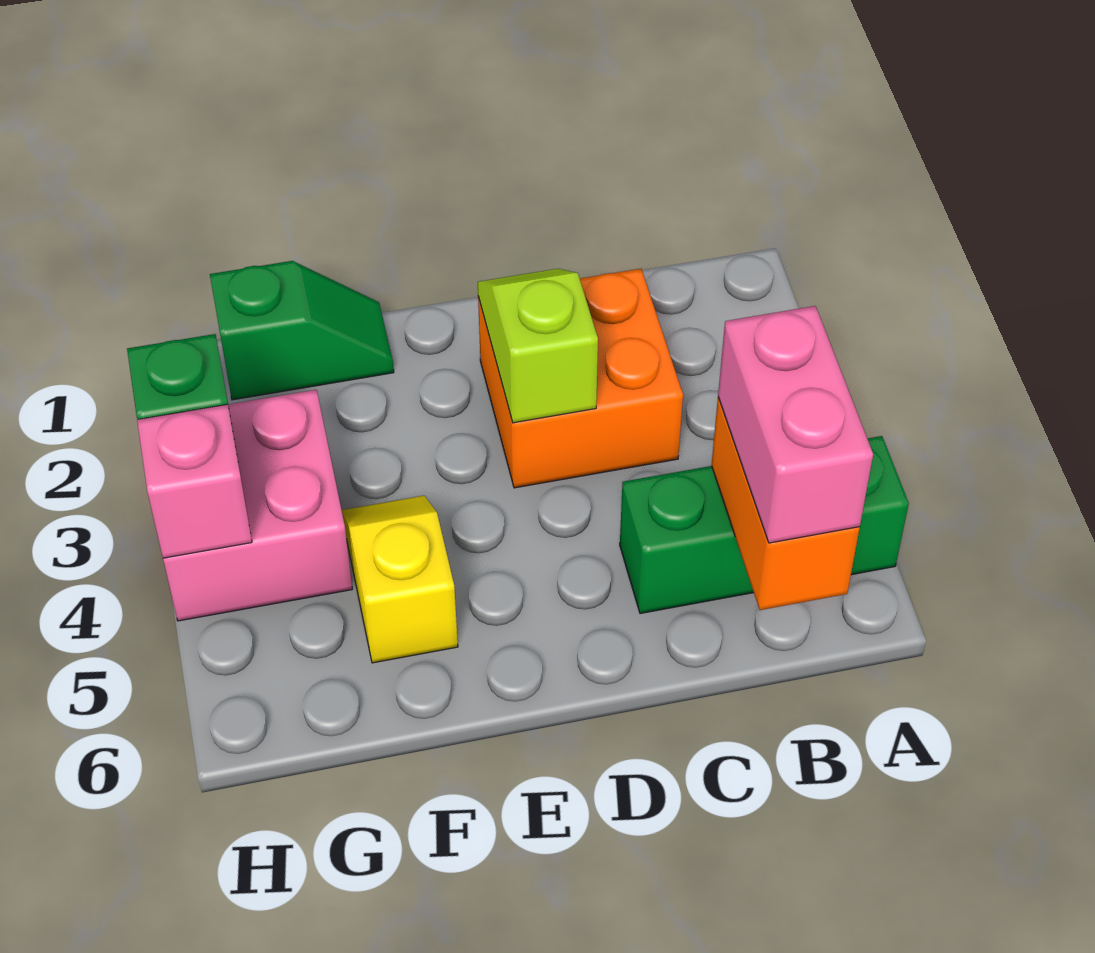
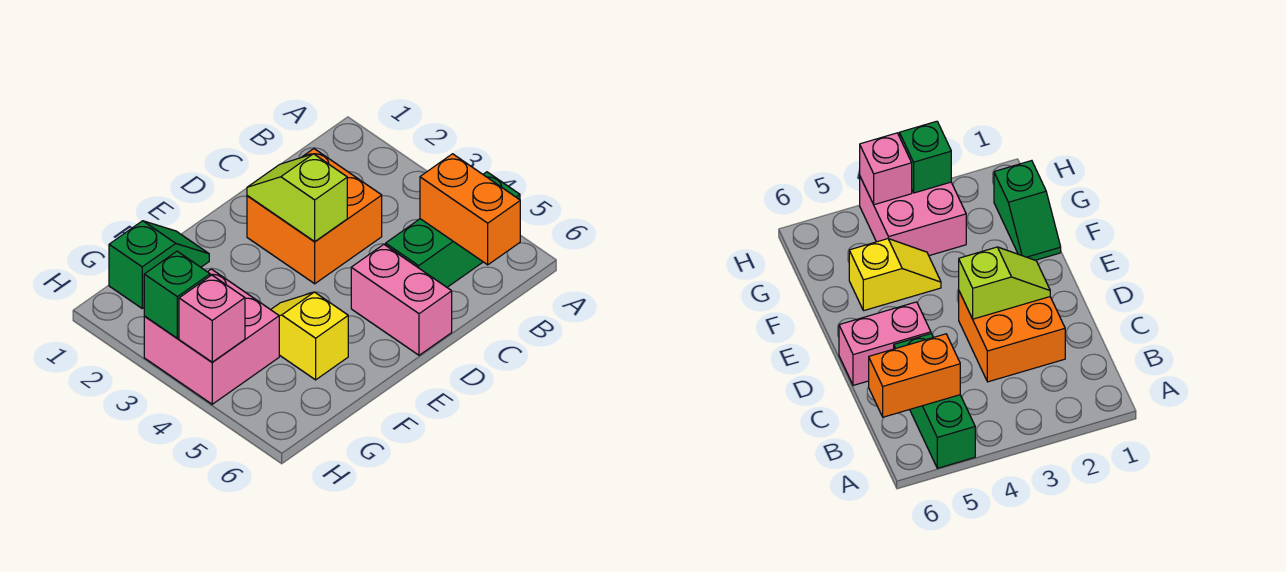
pink brick B5:B6 level 3 -> pink brick D5:D6 level 1

